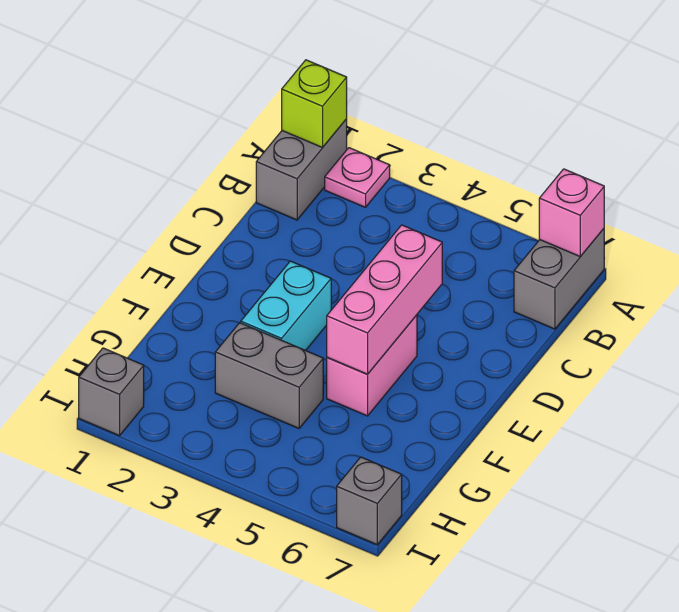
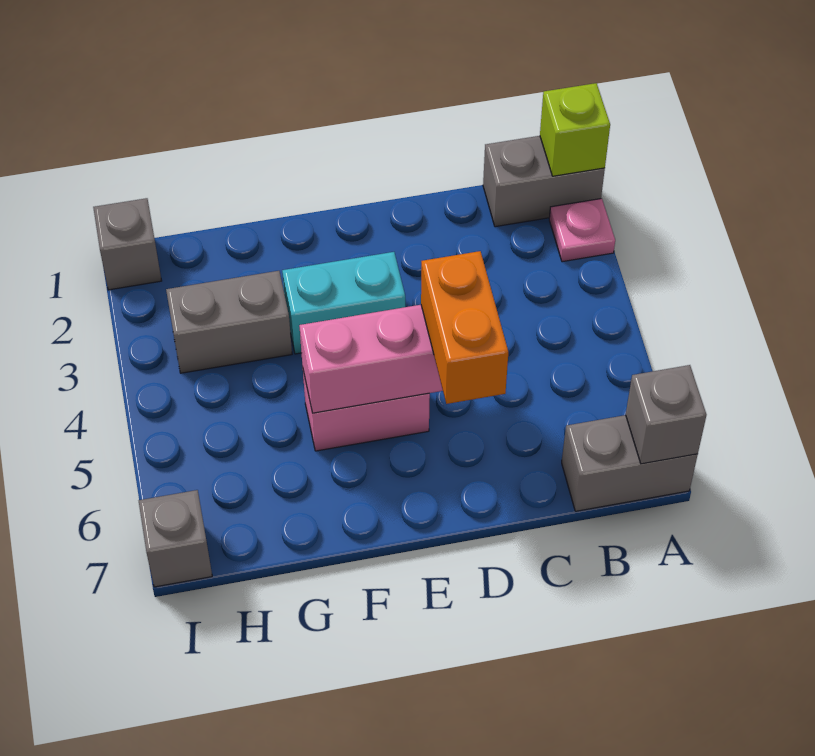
pink brick A7 level 2 -> grey brick A7 level 2
none -> orange brick D5:D6 level 3
grey brick G3:G4 level 1 -> grey brick G3:H3 level 1

